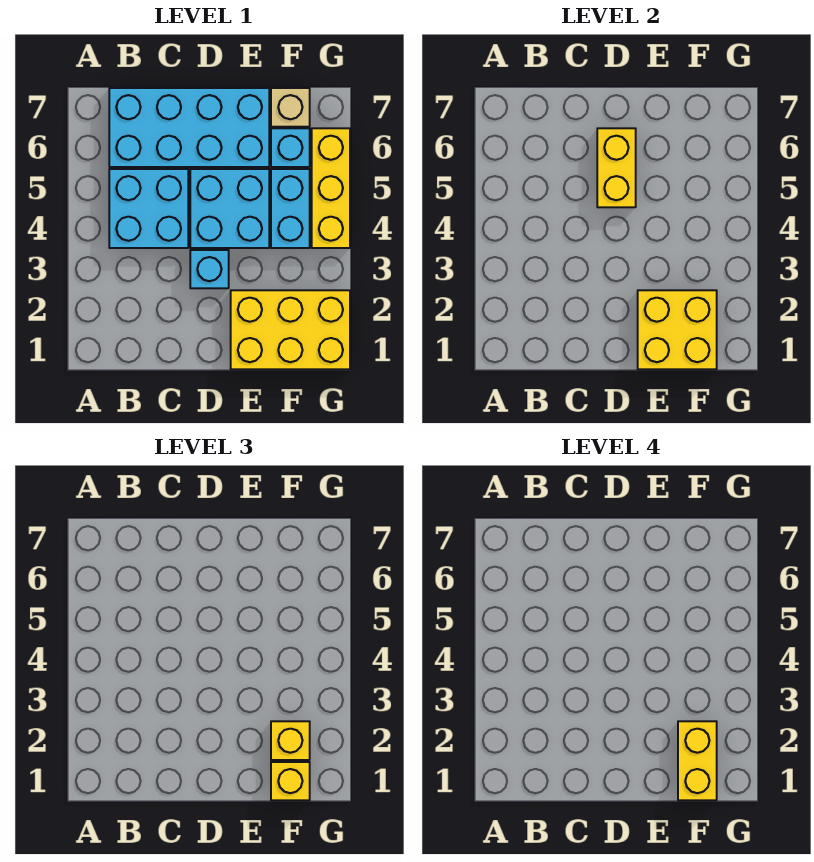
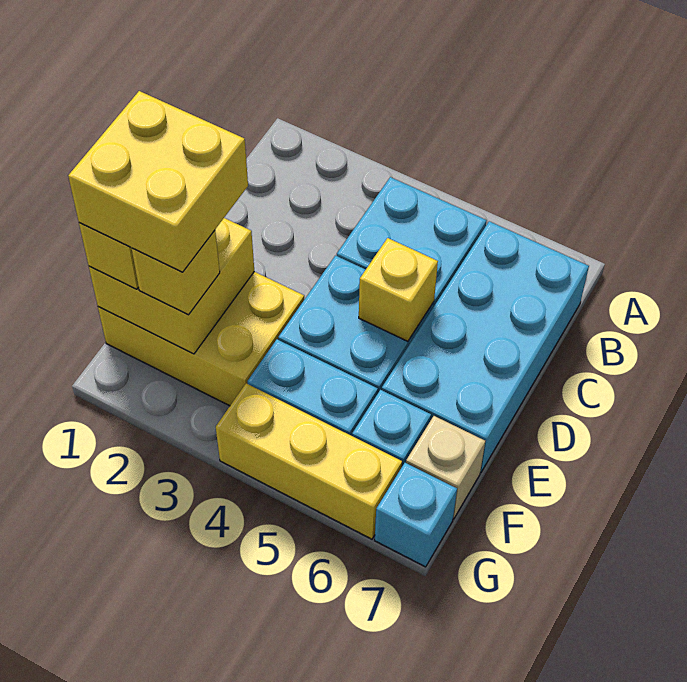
cyan brick D3 level 1 -> cyan brick G7 level 1
yellow brick D5:D6 level 2 -> yellow brick D5 level 2
yellow brick E1:G2 level 1 -> yellow brick E1:F3 level 1
yellow brick F1:F2 level 4 -> yellow brick E1:F2 level 4

